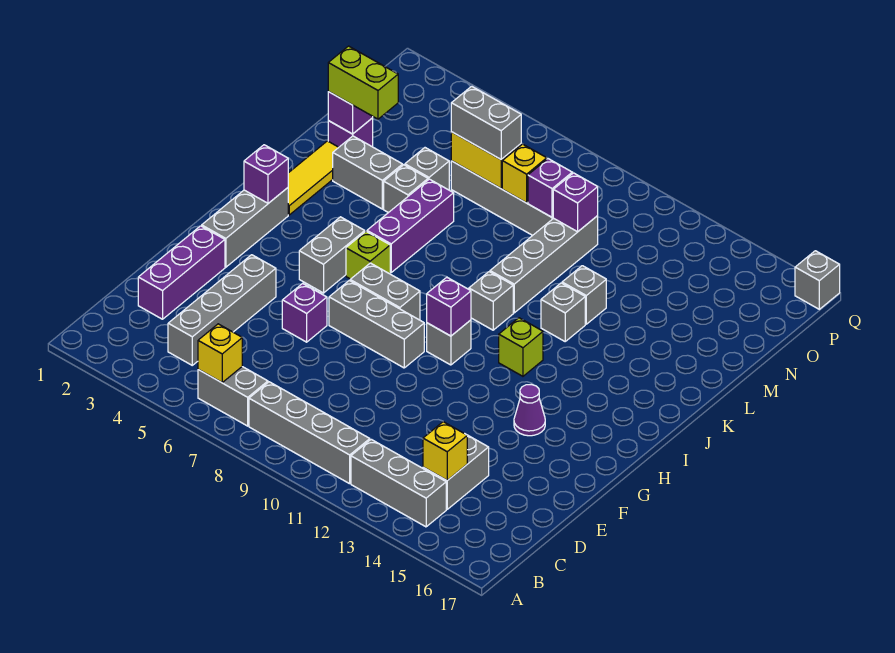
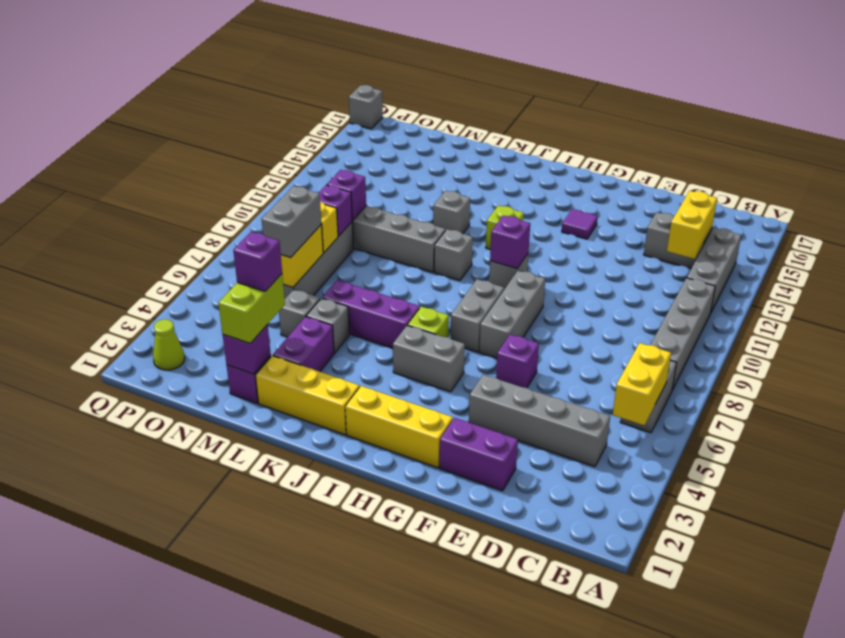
yellow brick B6 level 2 -> yellow brick B5:B6 level 2
yellow brick C14 level 2 -> yellow brick C13:C14 level 2
purple brick D2:F2 level 1 -> purple brick E2:F2 level 1
grey brick G2:I2 level 1 -> yellow brick G2:I2 level 1
purple cone G14 level 1 -> purple tile G14 level 1
purple brick I2 level 2 -> purple brick M3 level 4
yellow tile J2:L2 level 1 -> yellow brick J2:L2 level 1
grey brick L3:L4 level 1 -> purple brick L3:L4 level 1
grey brick L12 level 1 -> none
none -> lime cone P2 level 1

